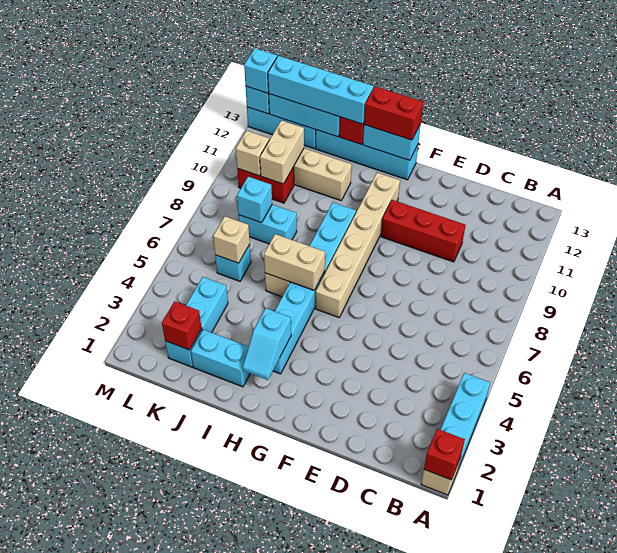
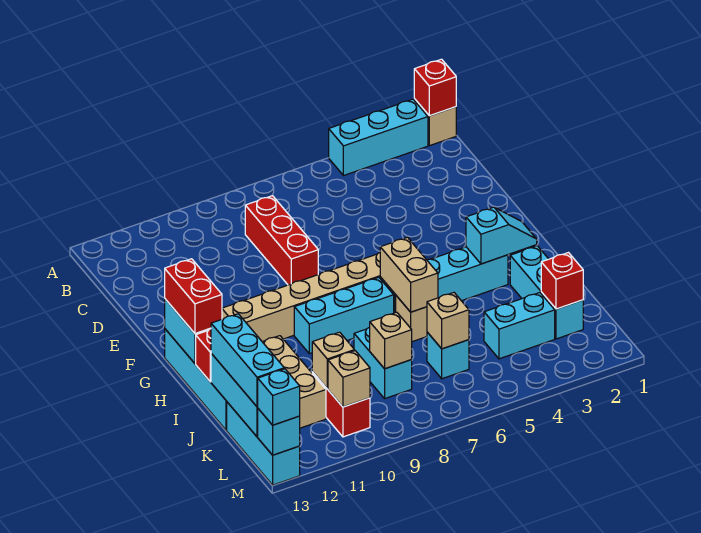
red brick D10:F10 level 1 -> red brick C8:E8 level 1
cyan brick I13:L13 level 3 -> cyan brick J13:L13 level 3
cyan brick K8 level 2 -> tan brick K8 level 2
tan brick K10:K11 level 2 -> tan brick K10 level 2

